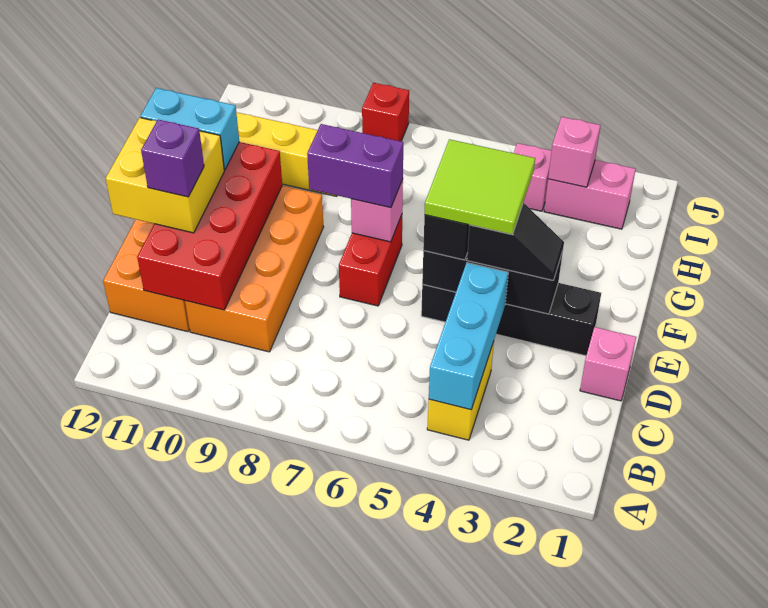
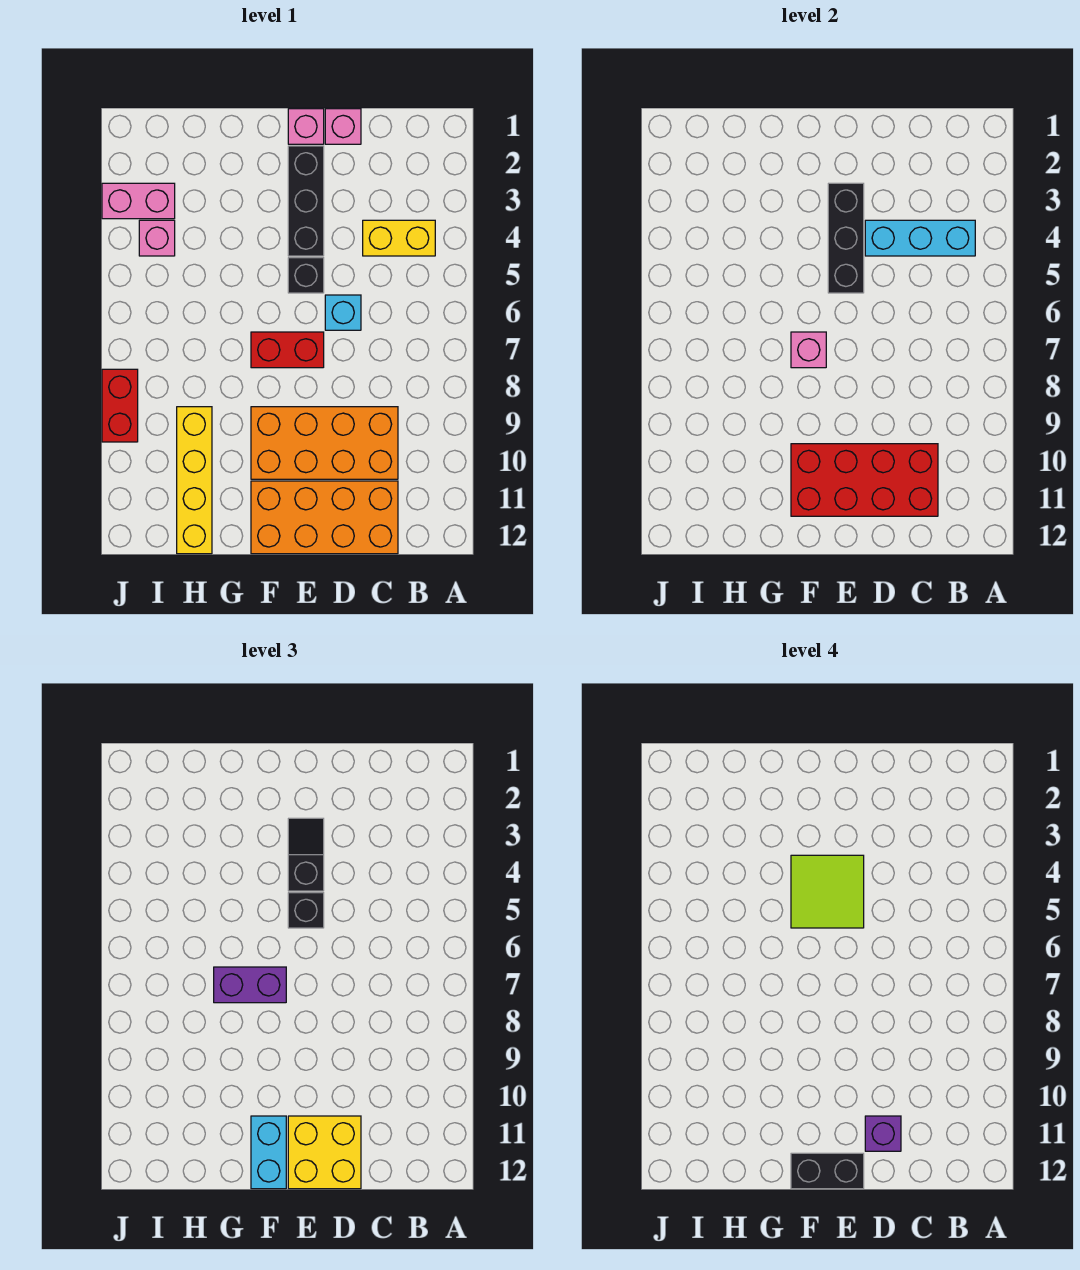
none -> cyan brick D6 level 1
none -> black brick E12:F12 level 4
purple brick F7:F8 level 3 -> purple brick F7:G7 level 3
pink brick I2:I3 level 1 -> pink brick I3:J3 level 1
pink brick I3 level 2 -> pink brick E1 level 1
red brick J8 level 1 -> red brick J8:J9 level 1

